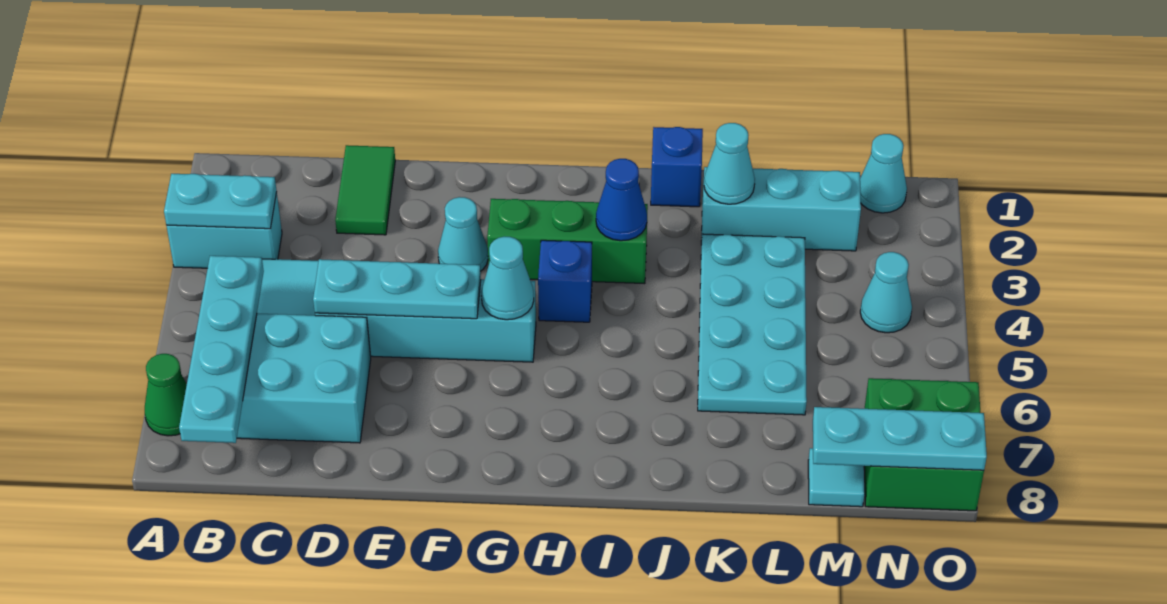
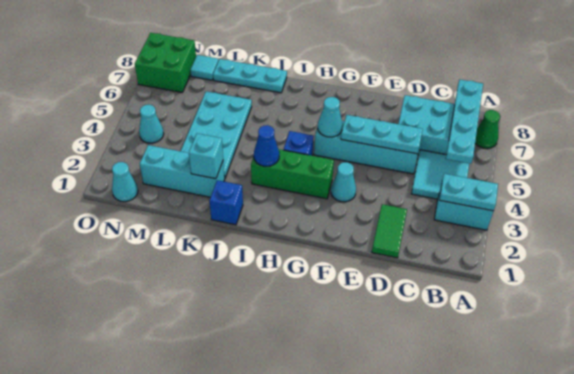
cyan cone K2 level 2 -> cyan brick K2 level 2
cyan plate M8:O8 level 2 -> cyan plate J8:L8 level 1

